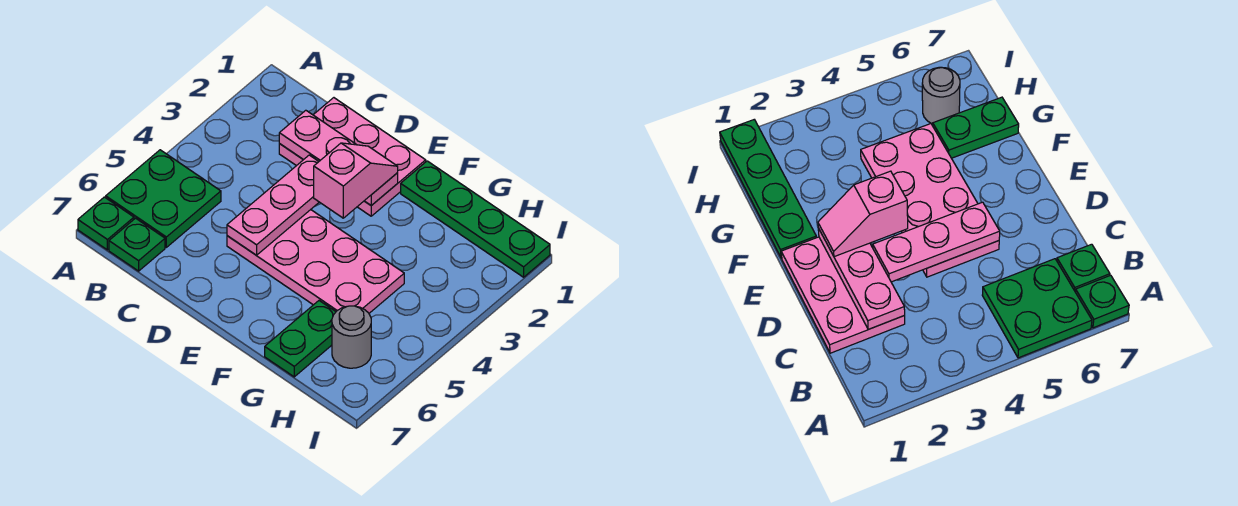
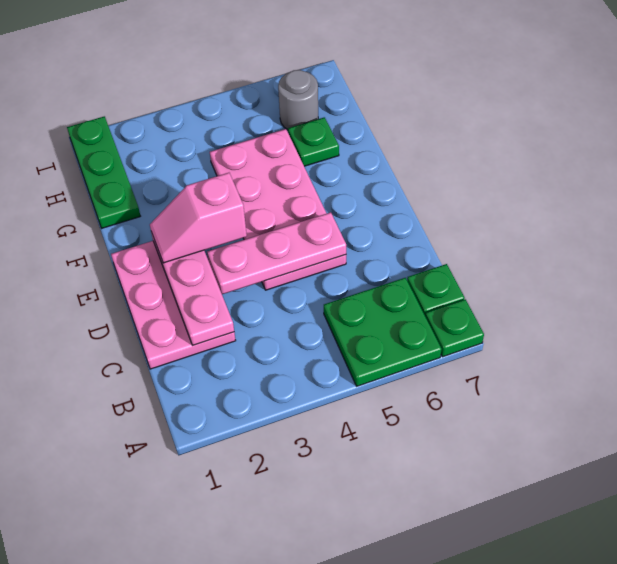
green plate F1:I1 level 1 -> green plate G1:I1 level 1
green plate G6:G7 level 1 -> green plate G6 level 1

